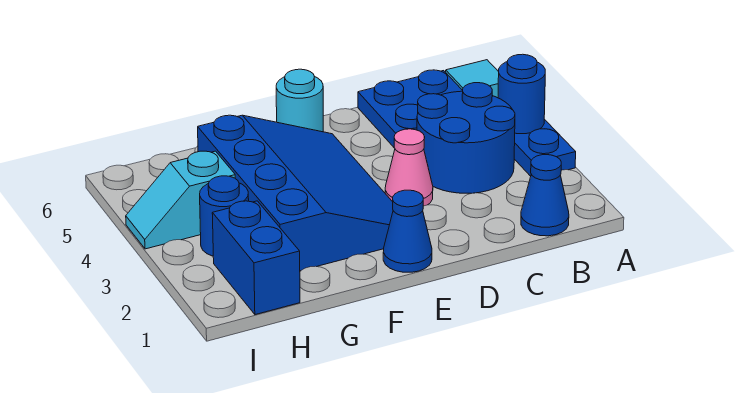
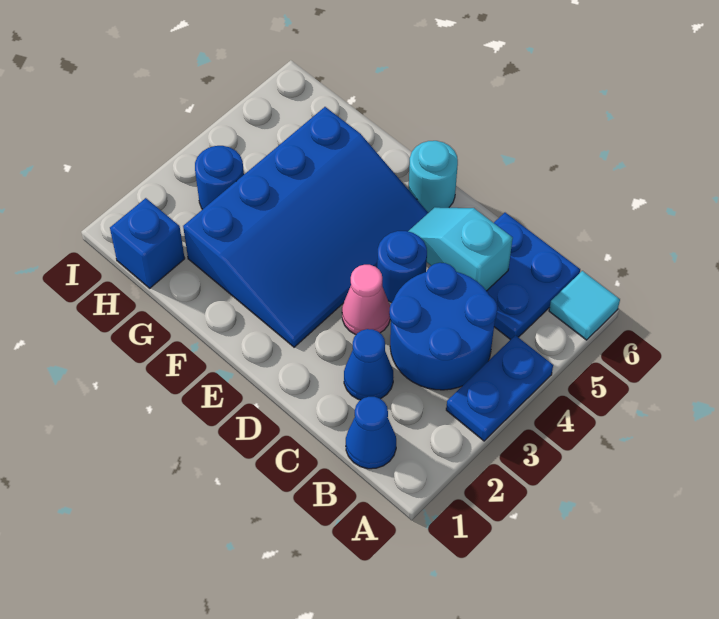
blue round brick A4 level 2 -> blue round brick D4 level 1
blue cone E1 level 1 -> blue cone C2 level 1
blue brick H1:H2 level 1 -> blue brick H1 level 1
cyan slope H4:I4 level 1 top H -> cyan slope C5:D5 level 2 top C

